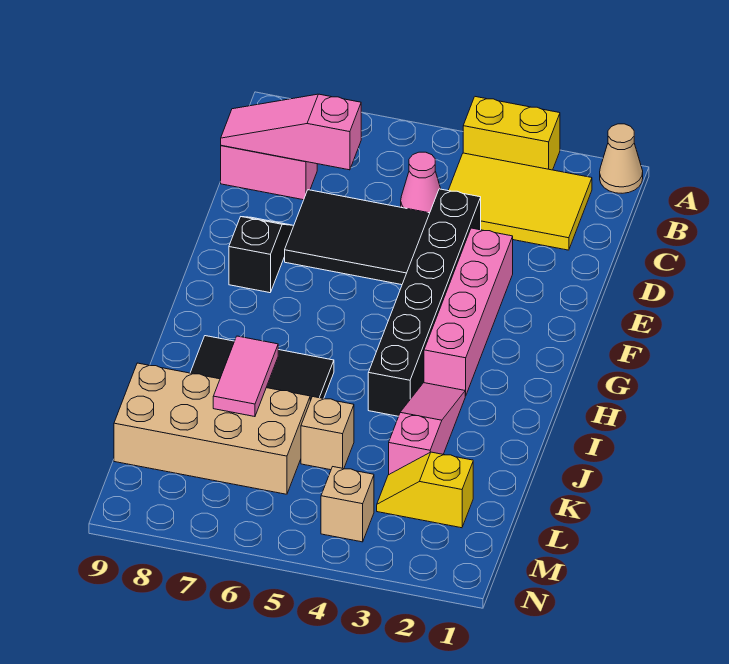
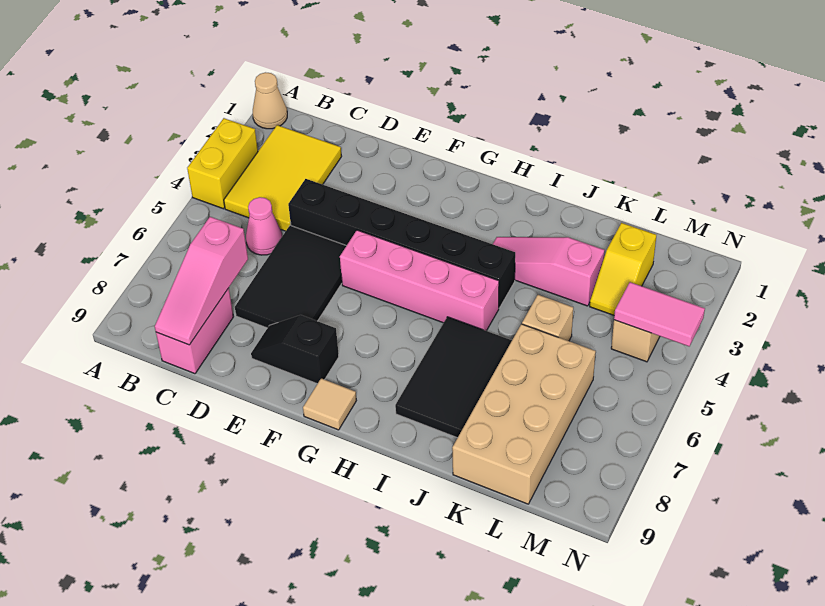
pink brick E3:H3 level 1 -> pink brick F5:I5 level 1
none -> tan tile G9 level 1
pink tile J7:K7 level 2 -> pink tile M4:N4 level 2

